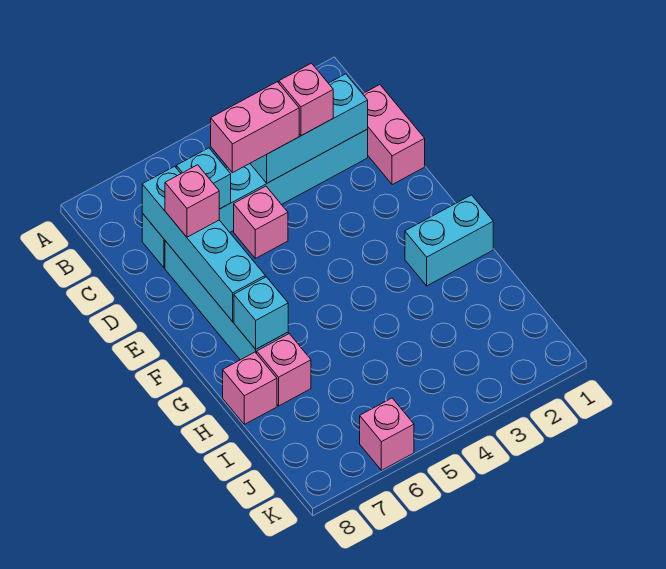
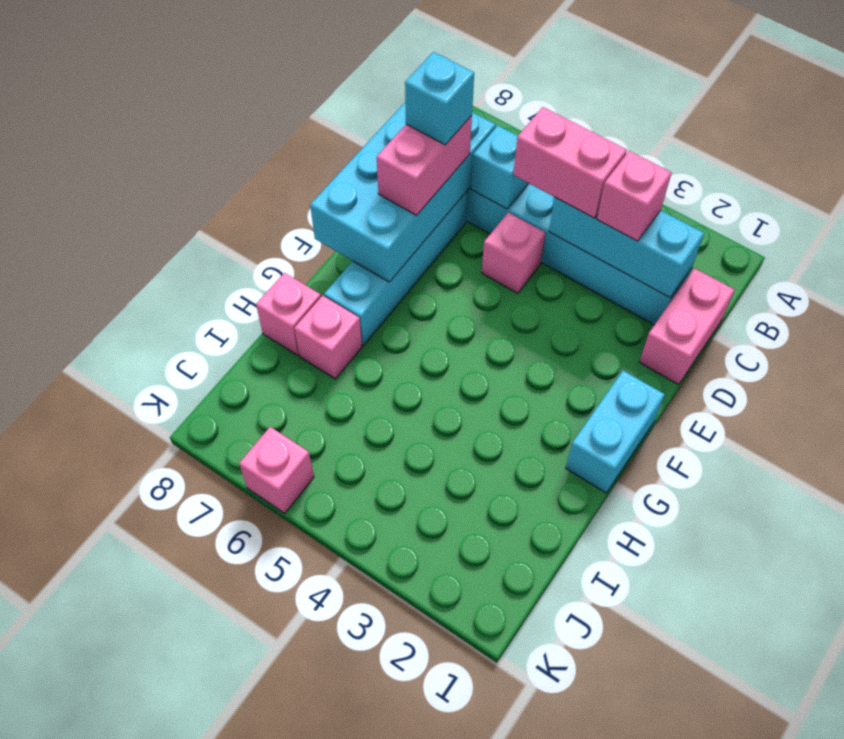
cyan brick C7:F7 level 2 -> cyan brick C7:F8 level 2
pink brick D7 level 3 -> pink brick D7:E7 level 3
cyan brick G1:G2 level 1 -> cyan brick F1:G1 level 1
cyan brick G7 level 2 -> cyan brick D7 level 4

